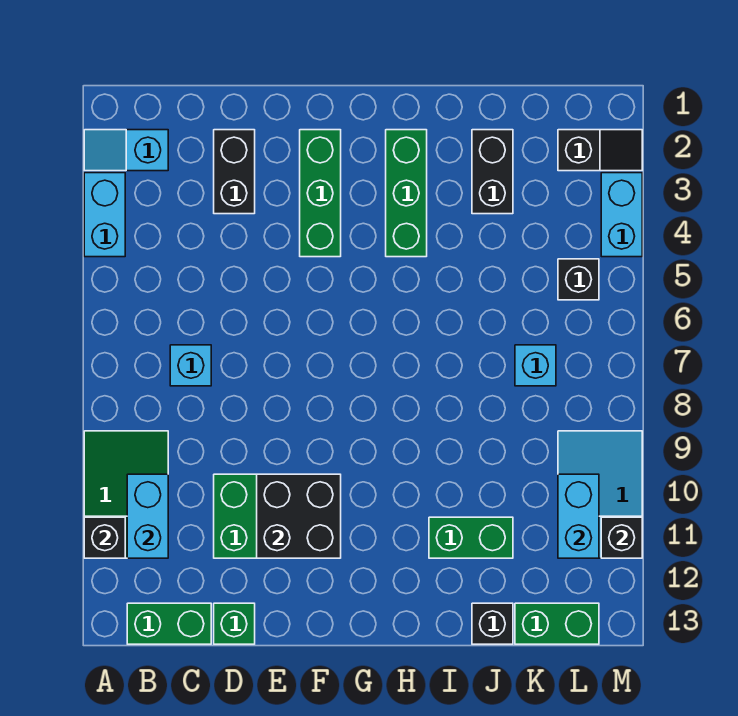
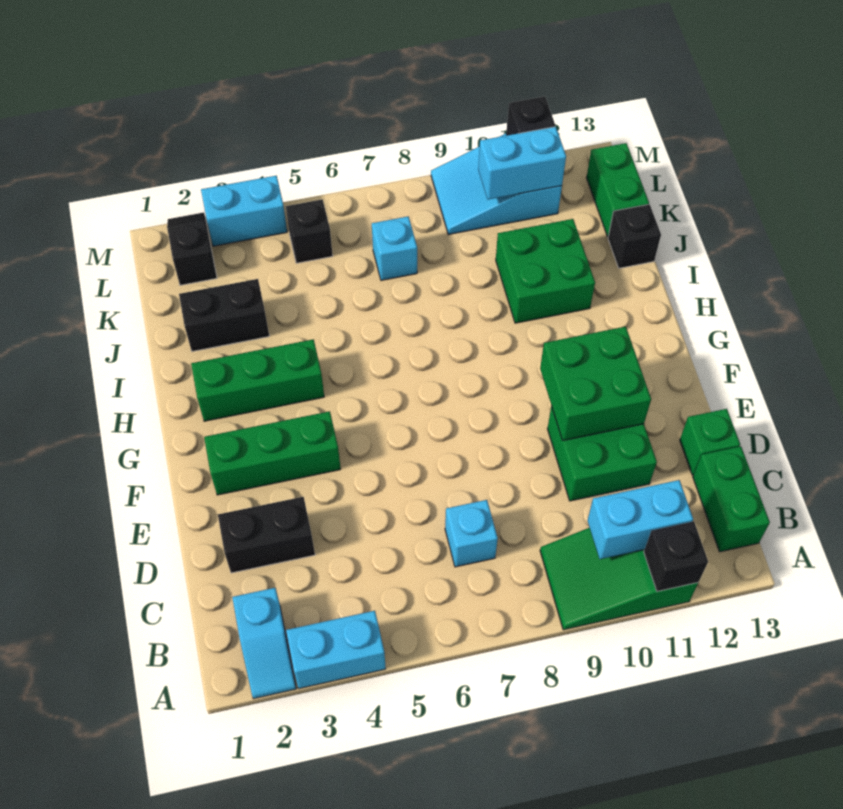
black brick E10:F11 level 2 -> green brick E10:F11 level 2
green brick I11:J11 level 1 -> green brick I10:J11 level 1

